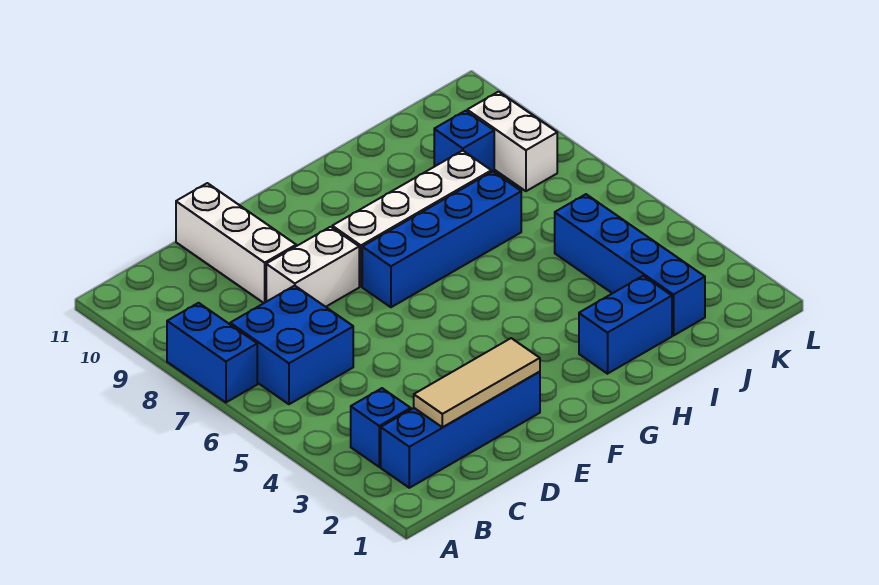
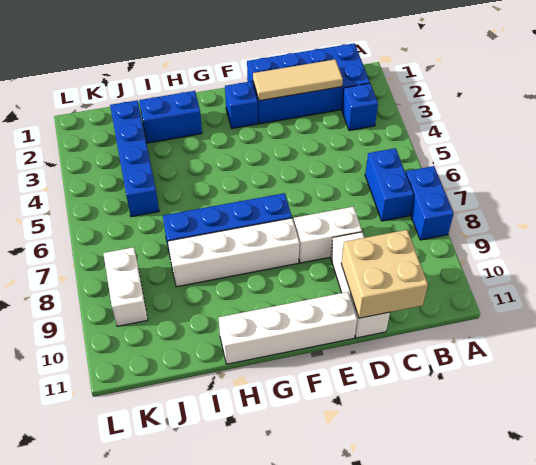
blue brick B2:E2 level 1 -> blue brick B1:E2 level 1
blue brick B6:C7 level 1 -> blue brick B6:B7 level 1
none -> tan brick C10:D11 level 2
none -> white brick E11:H11 level 1
blue brick J9 level 1 -> blue brick F2 level 1

